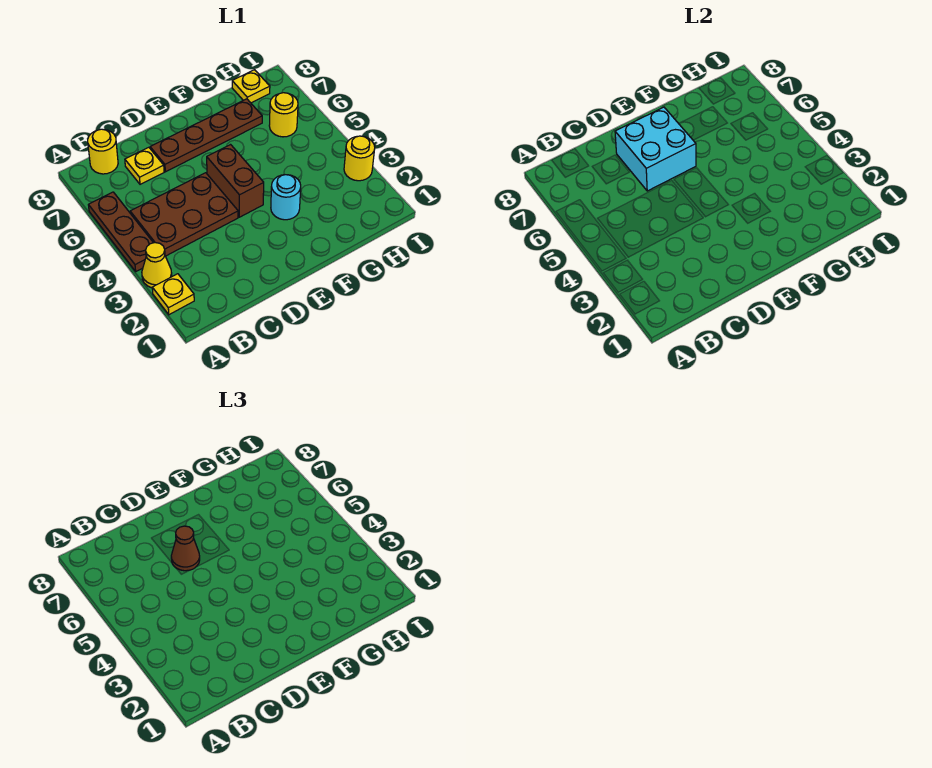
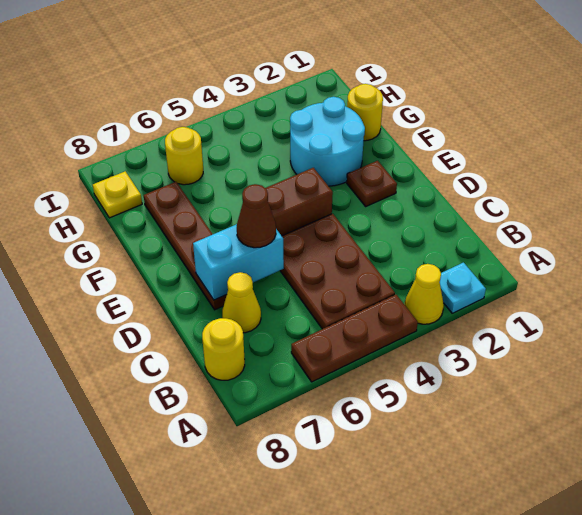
yellow plate A2 level 1 -> cyan plate A2 level 1
yellow plate C7 level 1 -> yellow cone C7 level 1
cyan brick D6:E7 level 2 -> cyan brick D6:D7 level 2
none -> brown plate E2 level 1
cyan round brick F3 level 1 -> cyan round brick F2:G3 level 1
yellow round brick I3 level 1 -> yellow round brick G1 level 1

